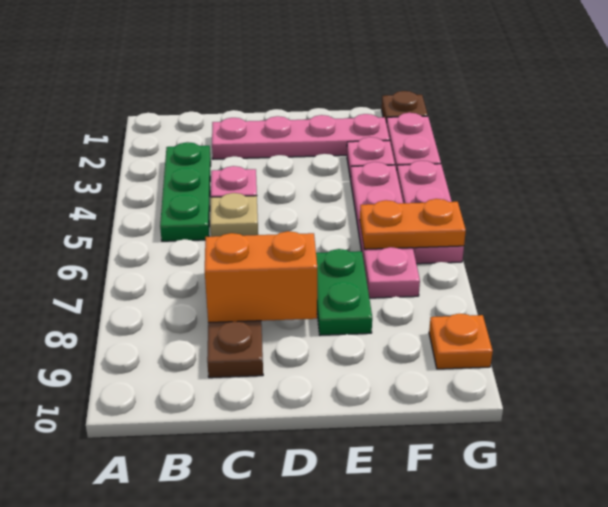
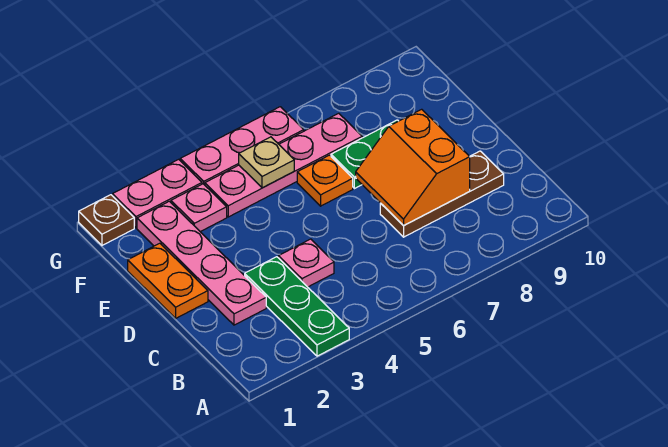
green plate B3:B5 level 1 -> green plate A3:C3 level 1
tan plate C5 level 1 -> tan plate F5 level 2
orange plate F6:G6 level 2 -> orange plate D1:E1 level 1
orange plate G9 level 1 -> orange plate E6 level 1

